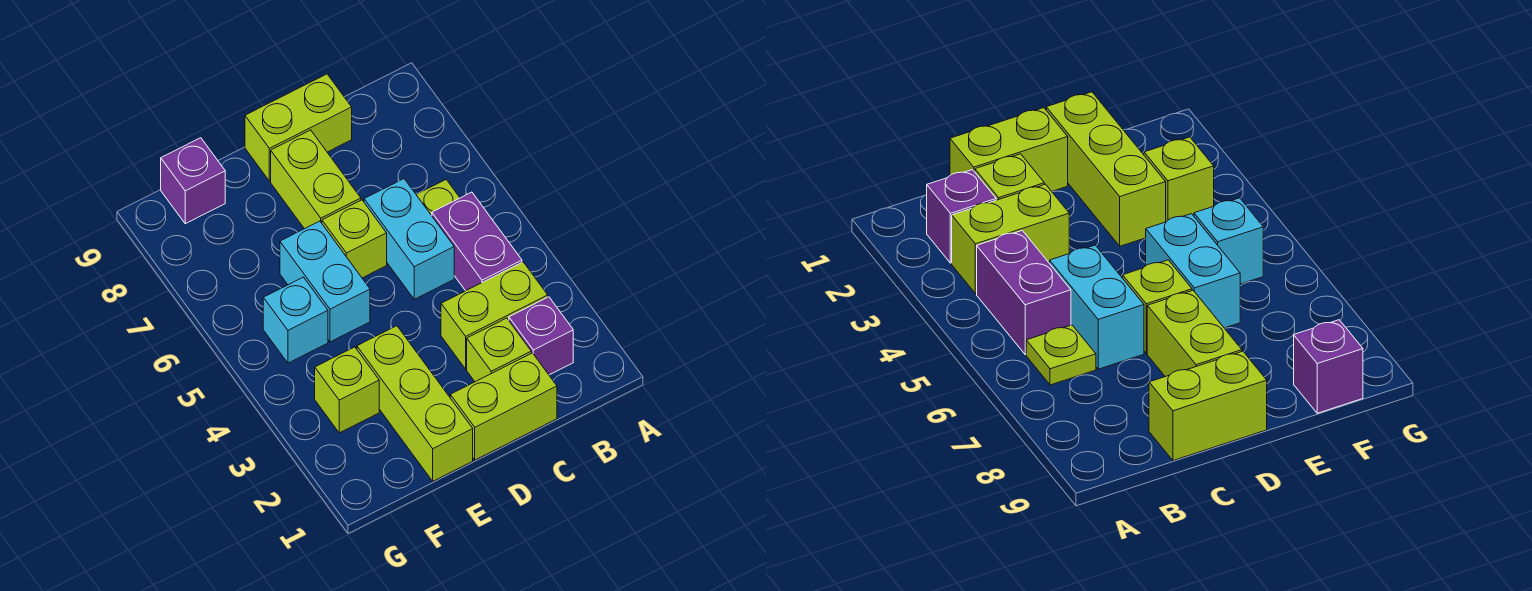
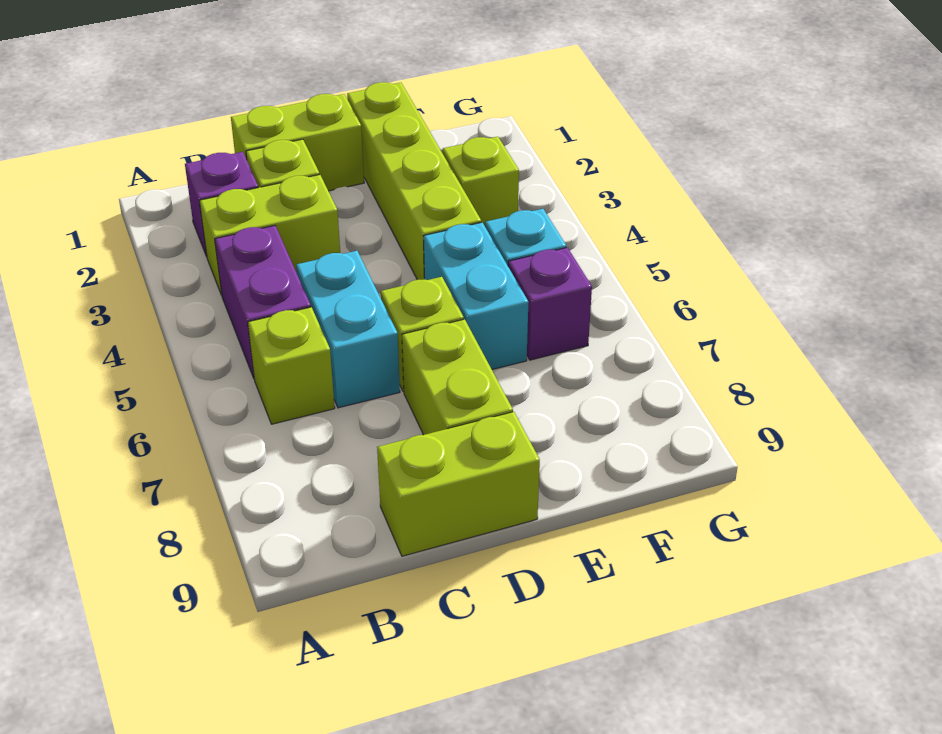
lime plate B6 level 1 -> lime brick B6 level 1
lime brick E1:E3 level 1 -> lime brick E1:E4 level 1
purple brick F9 level 1 -> purple brick F6 level 1

